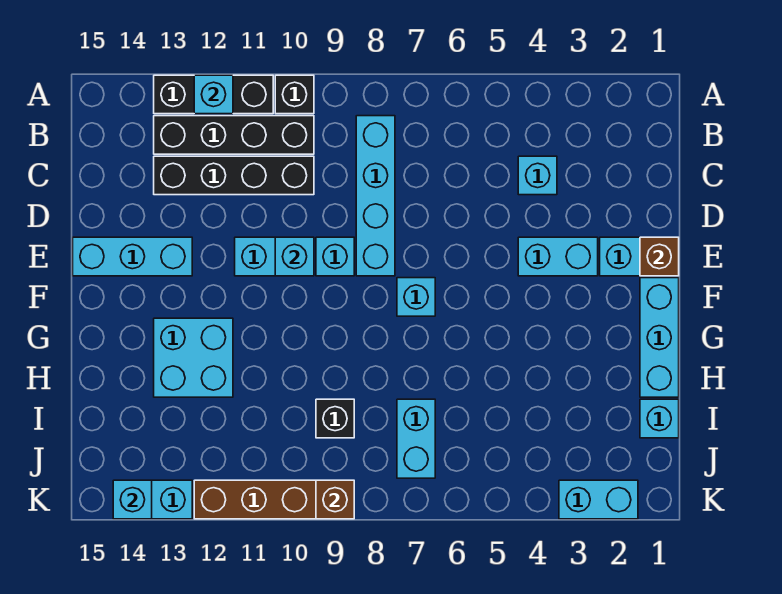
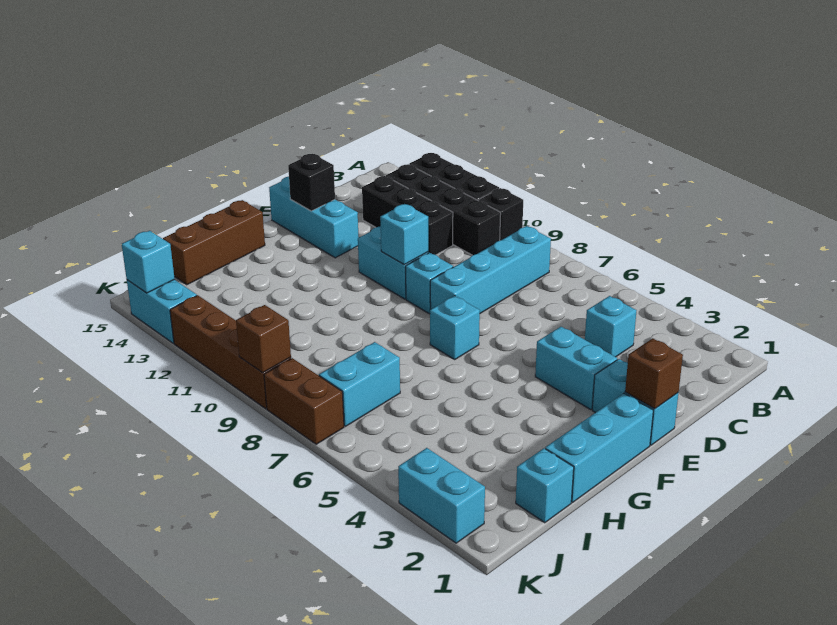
cyan brick A12 level 2 -> none
black brick C10:C13 level 1 -> black brick C11:C13 level 1
cyan brick G12:H13 level 1 -> none
none -> brown brick G15:I15 level 1
black brick I9 level 1 -> black brick E14 level 2
none -> brown brick K7:K8 level 1

